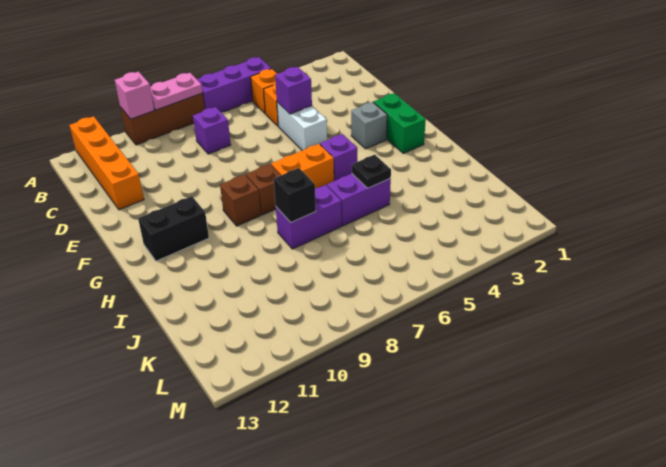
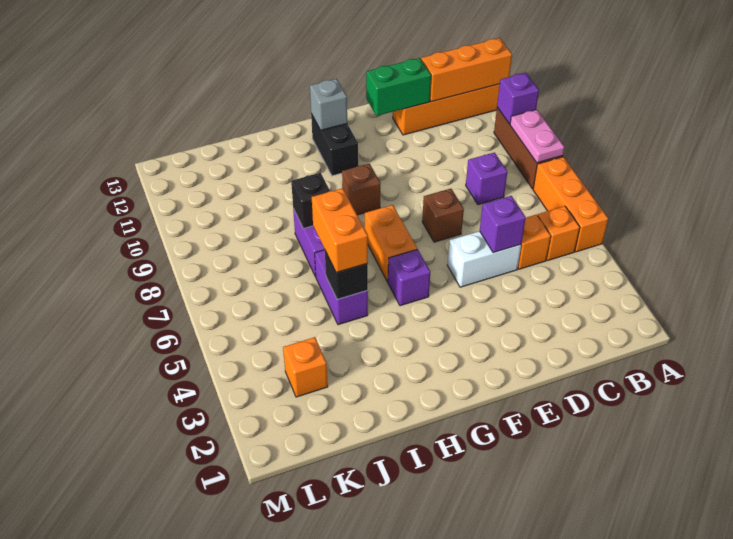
purple brick A5:A7 level 1 -> orange brick A5:A7 level 1
pink brick A10 level 2 -> purple brick A10 level 2
none -> orange brick A12:C12 level 2
green brick F2:G2 level 1 -> green brick D12:E12 level 2
grey brick F3 level 1 -> grey brick G12 level 2
brown brick G8 level 1 -> brown brick E7 level 1
black plate I5 level 2 -> black brick I5 level 2
none -> orange brick I5:I6 level 3
none -> orange brick K3 level 1

